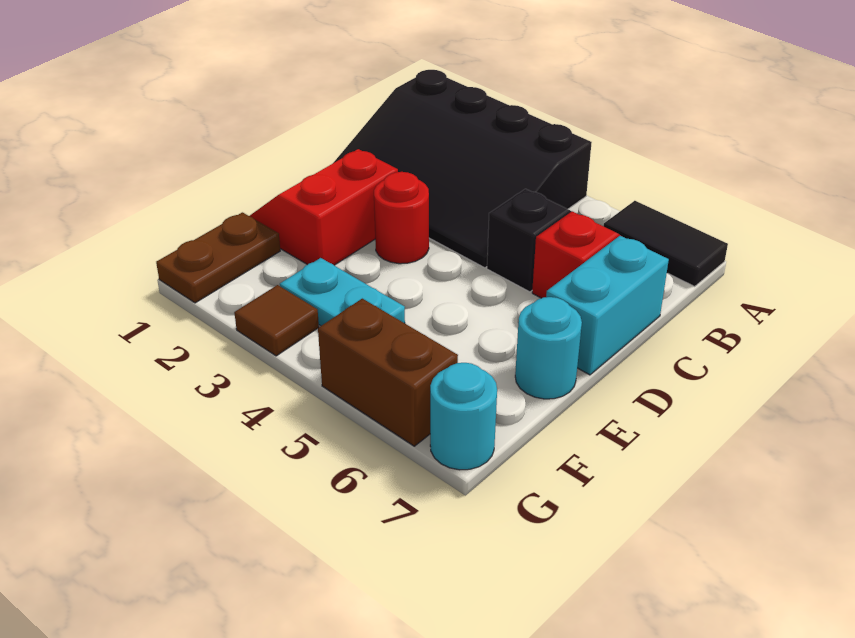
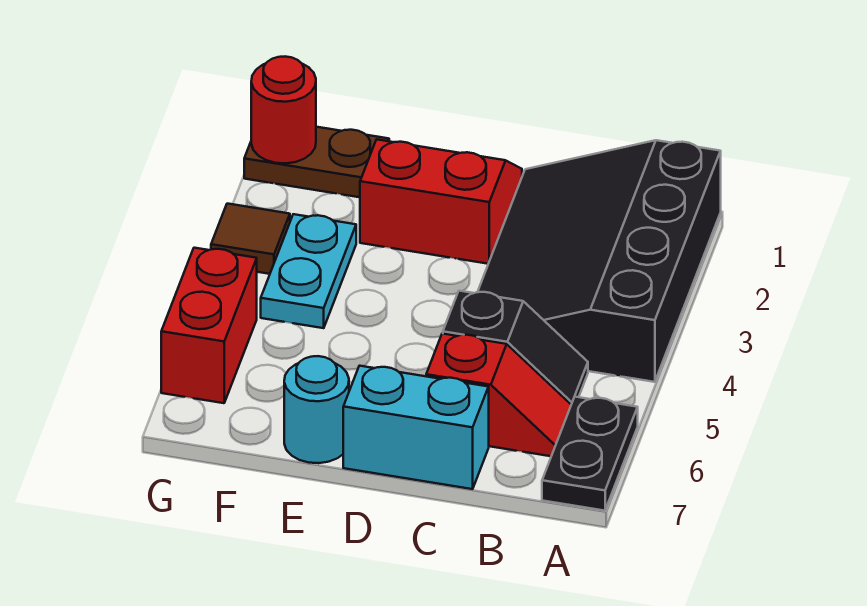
black tile A6:A7 level 1 -> black plate A6:A7 level 1
red round brick D3 level 1 -> red round brick G1 level 2
brown brick G5:G6 level 1 -> red brick G5:G6 level 1
cyan round brick G7 level 1 -> none

